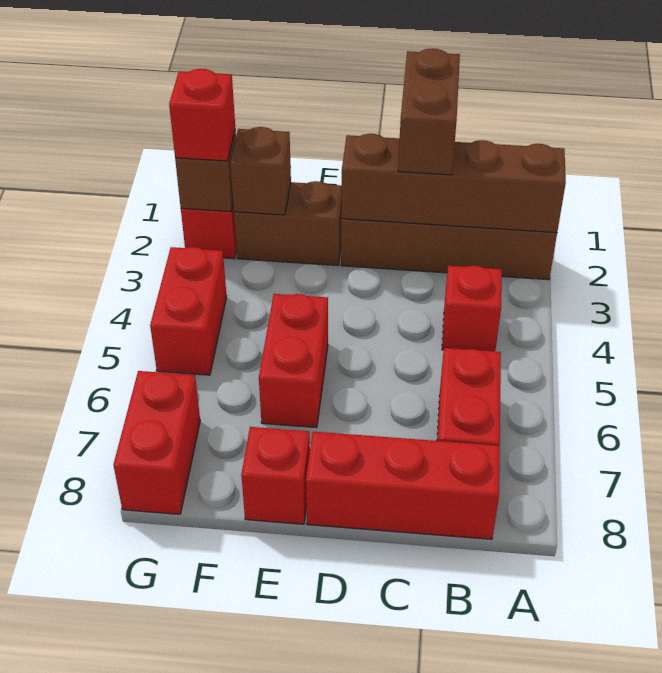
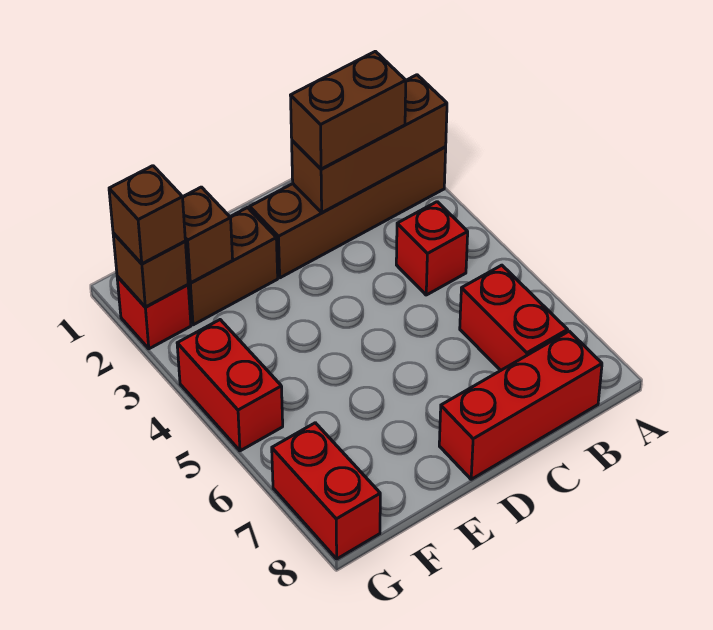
brown brick A2:D2 level 2 -> brown brick A2:C2 level 2
brown brick C1:C2 level 3 -> brown brick B2:C2 level 3
red brick E5:E6 level 1 -> none
red brick E8 level 1 -> none
red brick G2 level 3 -> brown brick G2 level 3

